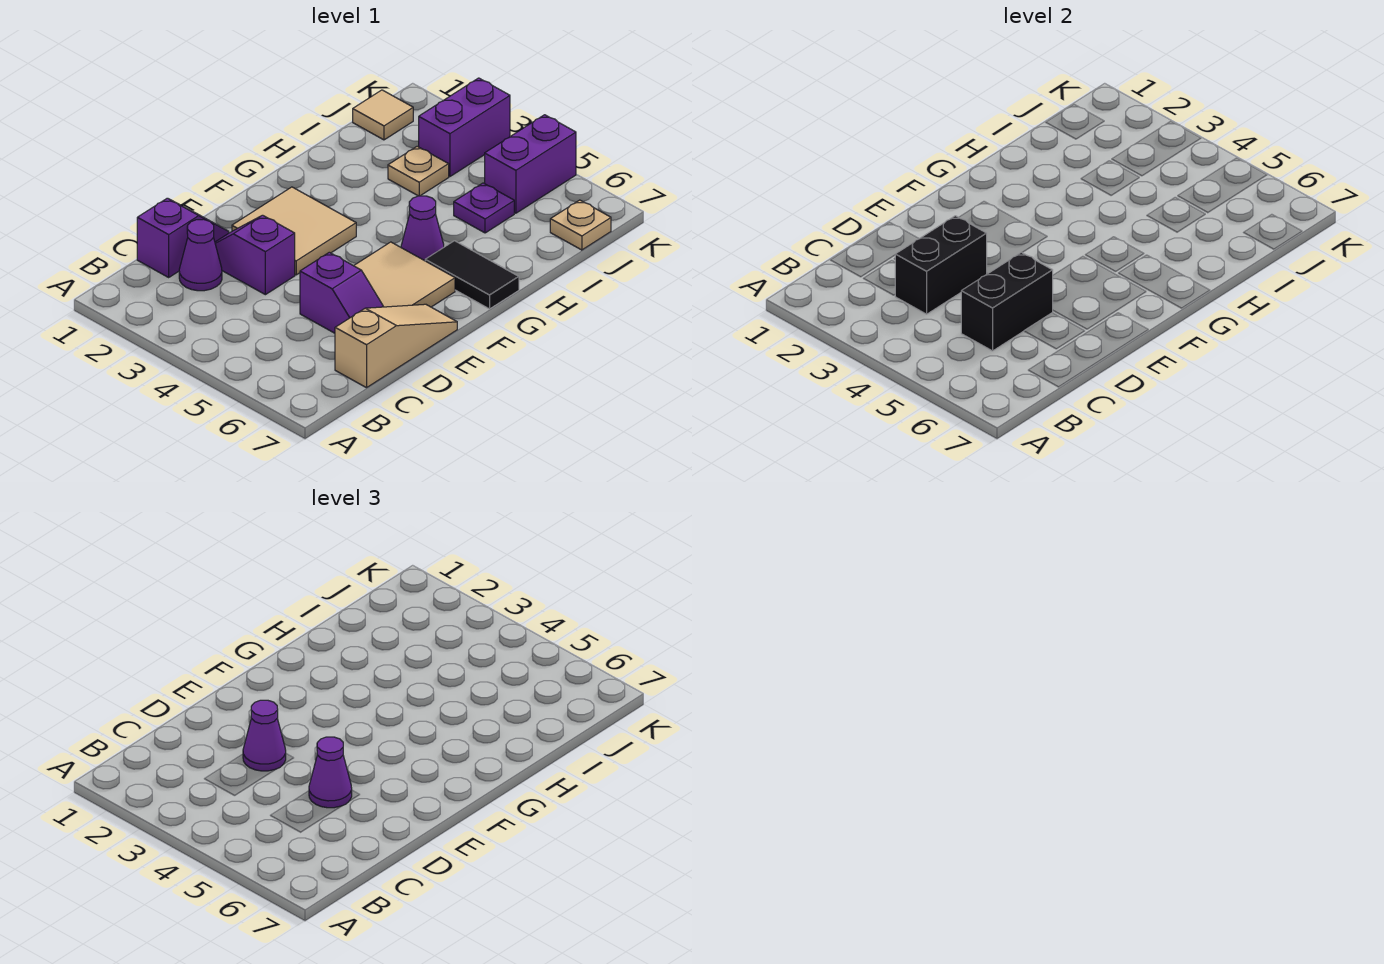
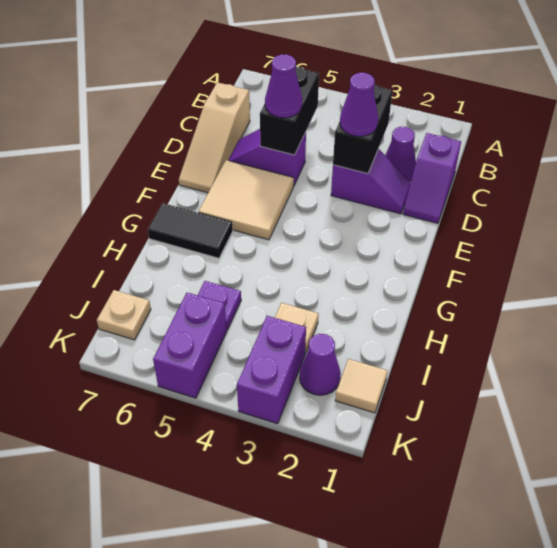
tan tile E2:F3 level 1 -> none
purple cone G5 level 1 -> purple cone J2 level 1

